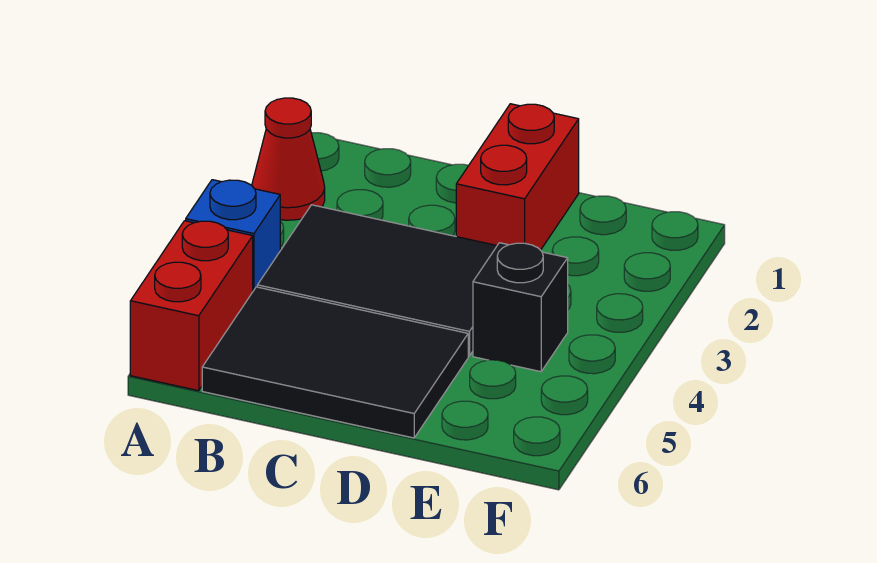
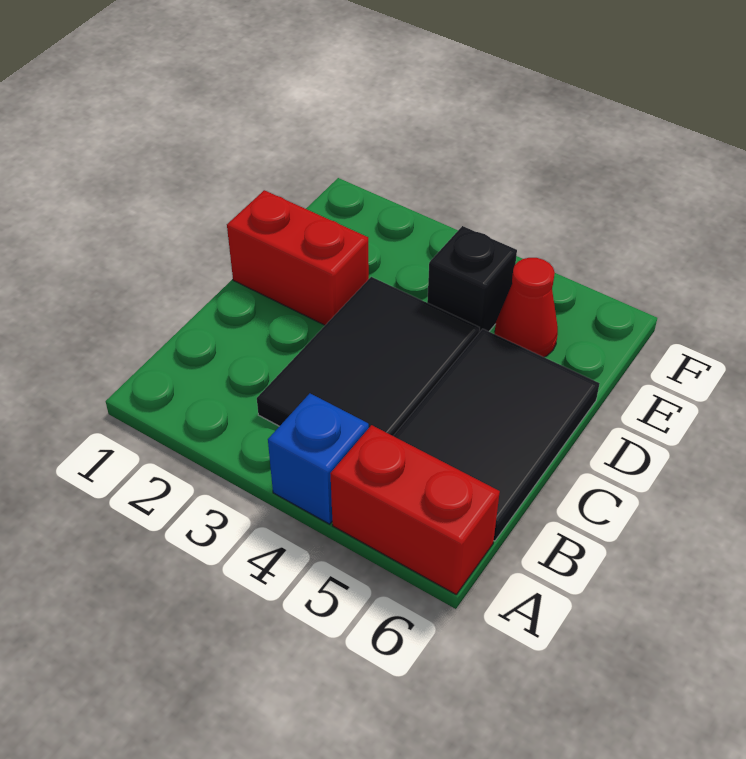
red cone A2 level 1 -> red cone E5 level 1

